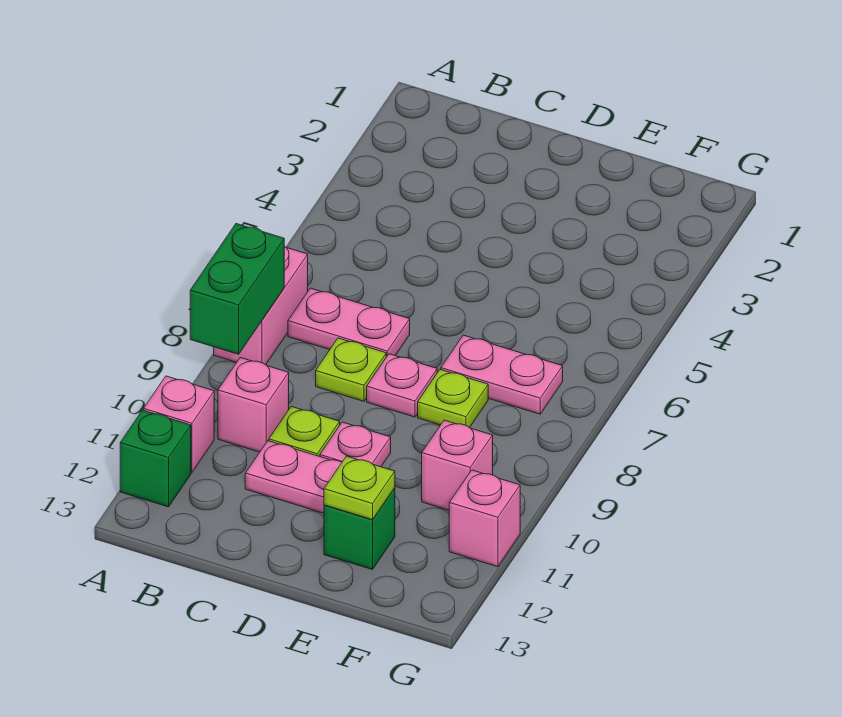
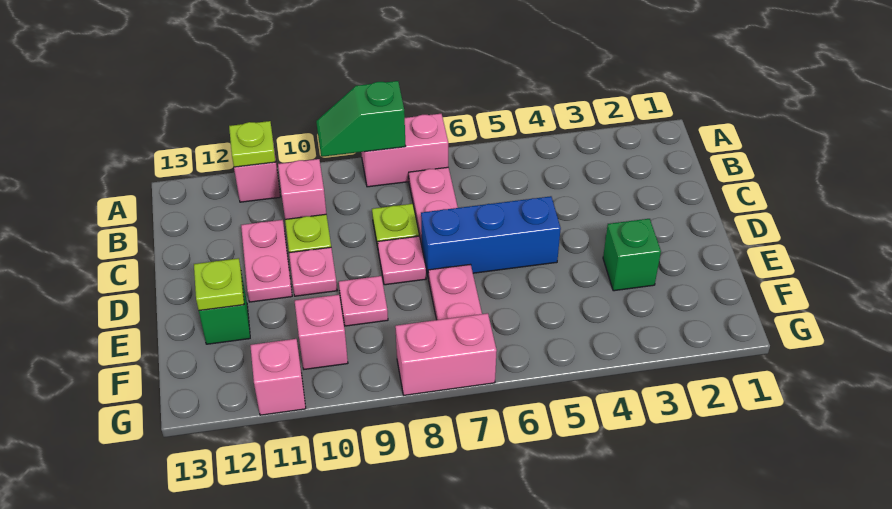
green brick A8:A9 level 2 -> green slope A8:A9 level 2 top 8
green brick A12 level 1 -> green brick E3 level 1
none -> blue brick D5:D7 level 1
lime plate E8 level 1 -> lime plate A11 level 2
none -> pink plate E9 level 1
none -> pink brick G7:G8 level 1

